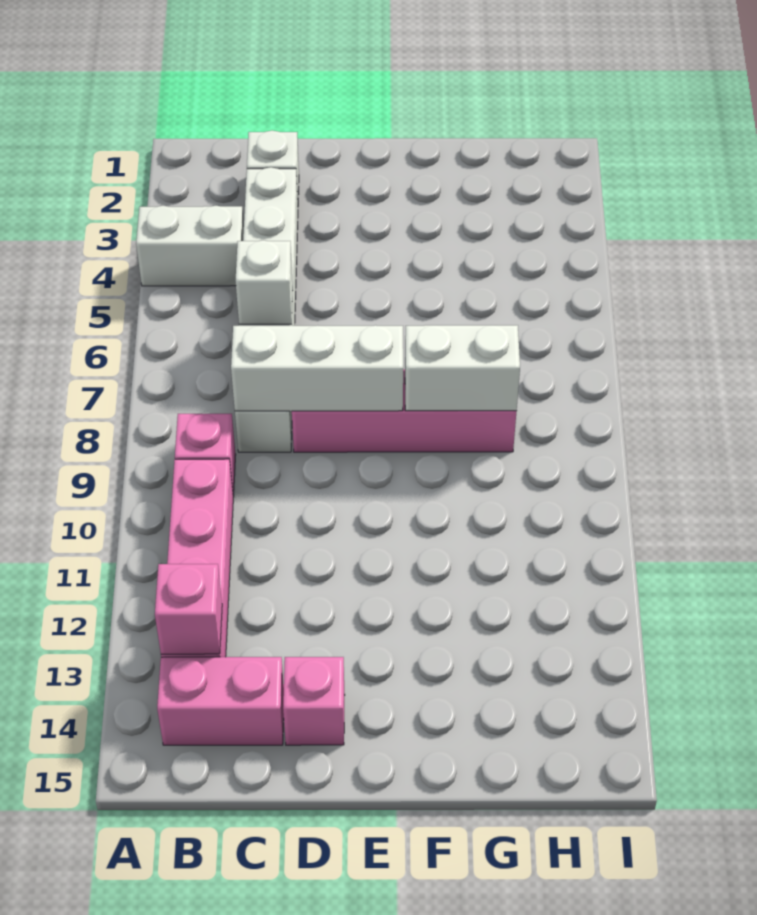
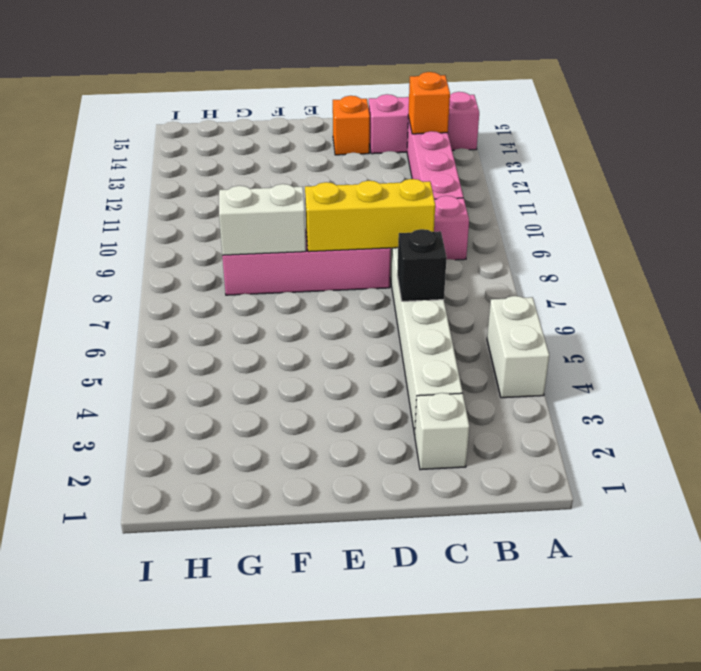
white brick A4:B4 level 1 -> white brick A4:A5 level 1
pink brick B13 level 2 -> orange brick B13 level 2
pink brick B14:C14 level 1 -> pink brick A14:C14 level 1
white brick C6 level 2 -> black brick C6 level 2
white brick C8:E8 level 2 -> yellow brick C8:E8 level 2
pink brick D14 level 1 -> orange brick D14 level 1

